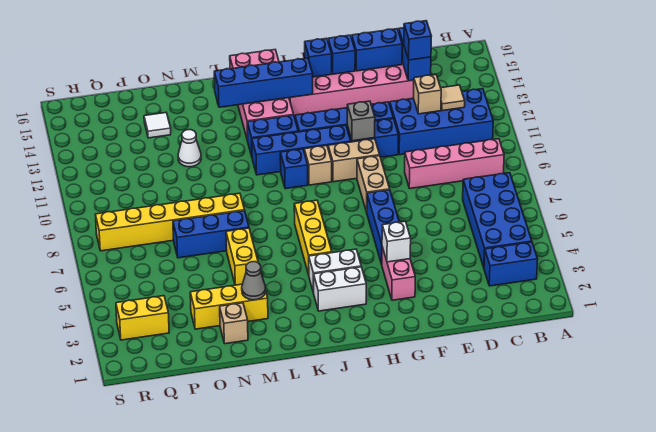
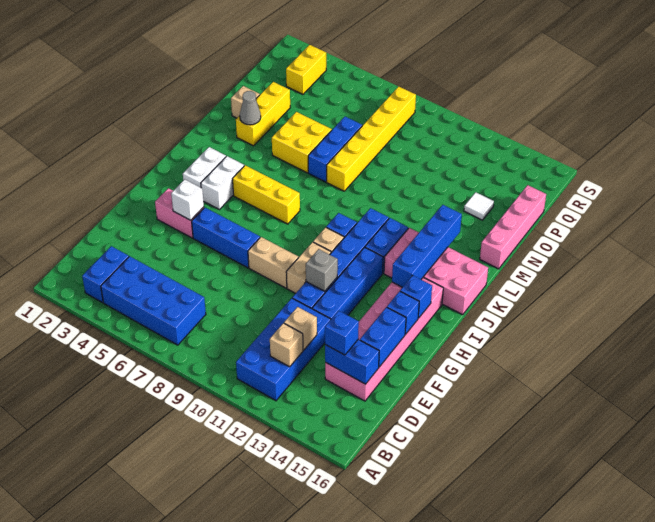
pink brick B9:E9 level 1 -> pink brick M16:P16 level 1
tan tile C12 level 2 -> tan brick C12 level 2
yellow brick M5:M6 level 1 -> yellow brick M5:N6 level 1
white cone N12 level 1 -> none

